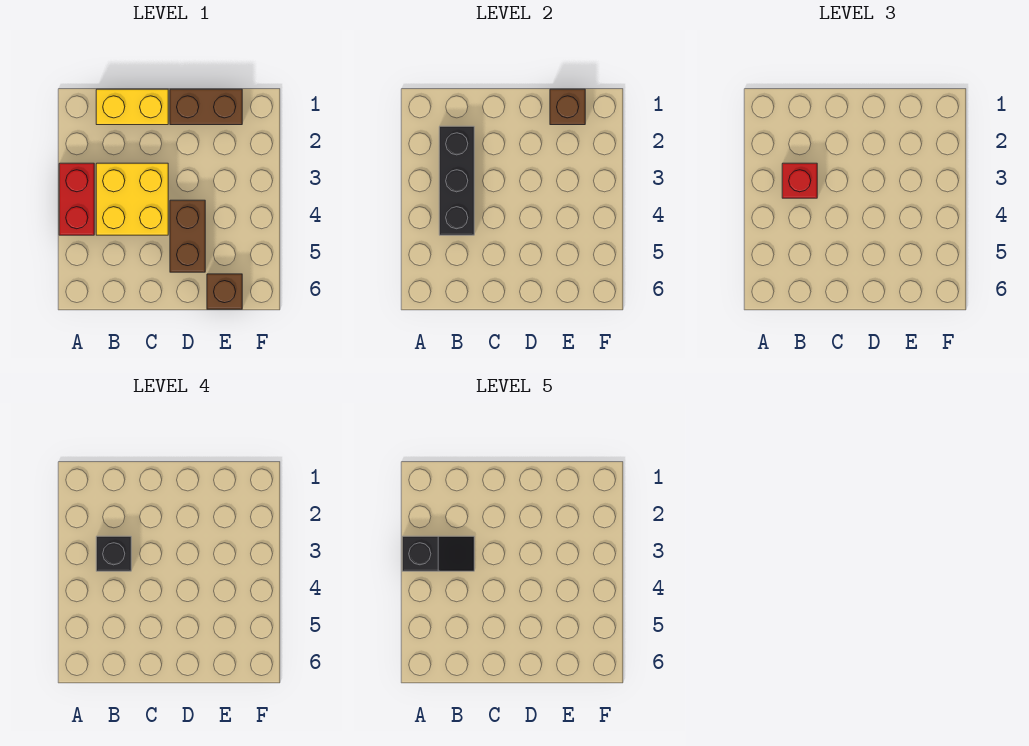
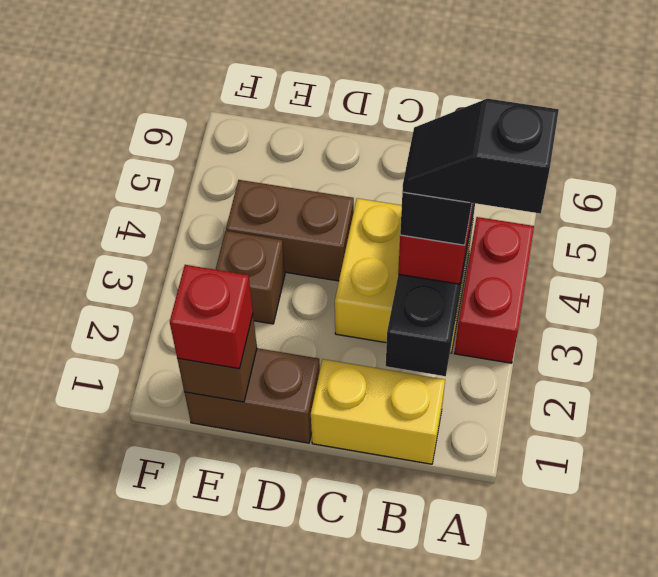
brown brick D4:D5 level 1 -> brown brick D4:E4 level 1
none -> red brick E1 level 3
brown brick E6 level 1 -> brown brick E3 level 1

